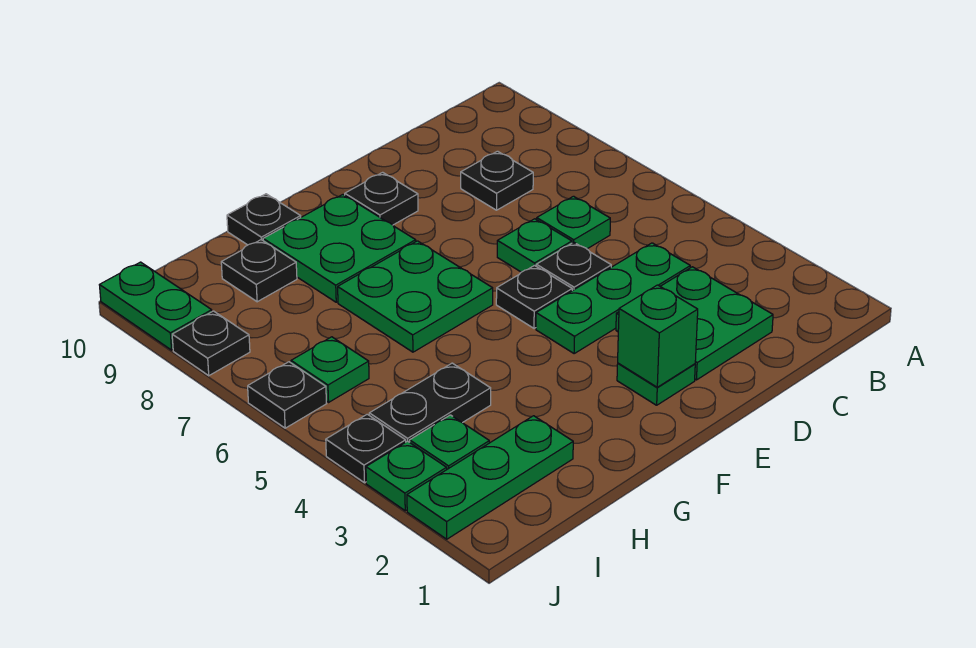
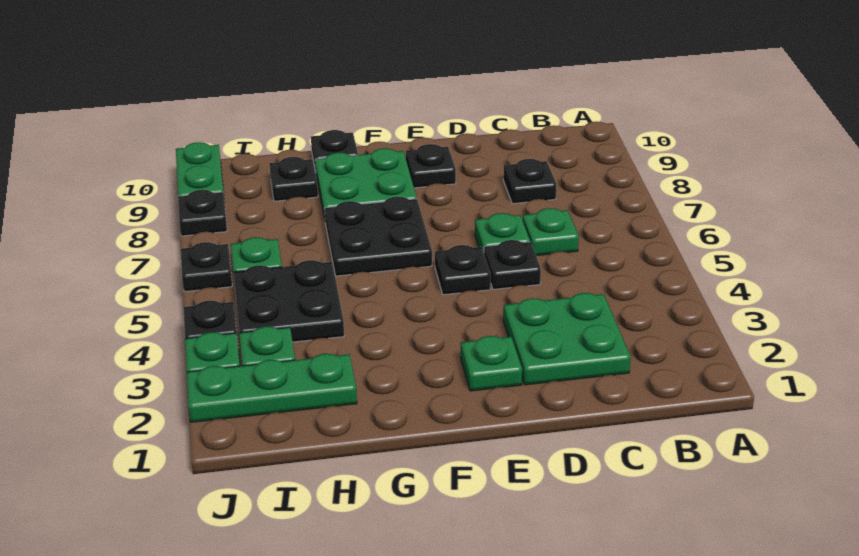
green plate C4:E4 level 1 -> none
green brick E2 level 2 -> none
green plate F6:G7 level 1 -> black plate F6:G7 level 1
black plate H4:I4 level 1 -> black plate H4:I5 level 1

